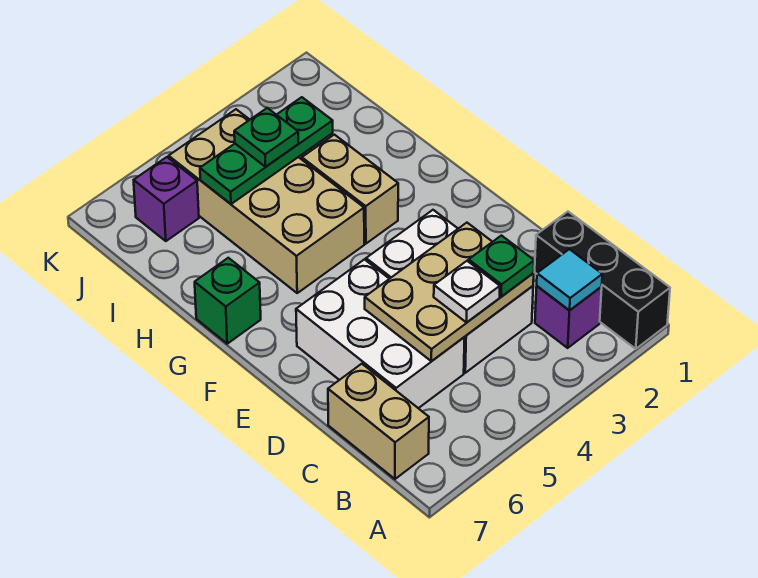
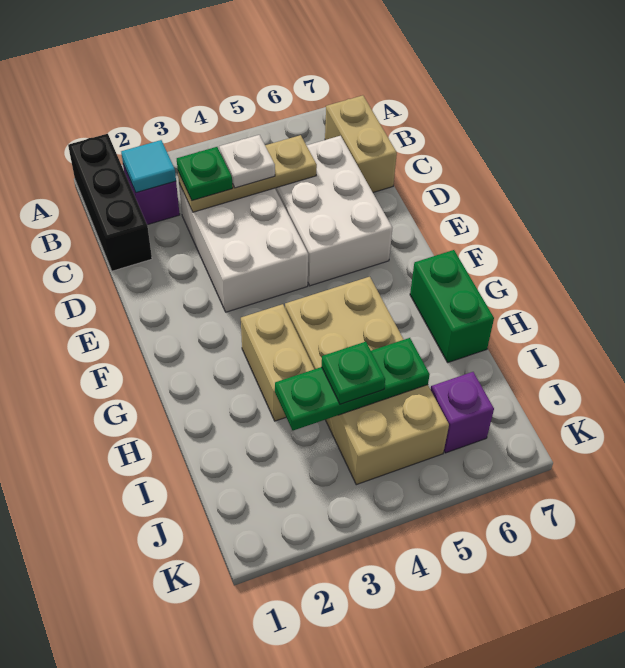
tan plate C3:D5 level 2 -> tan plate C3:C5 level 2
green brick G7 level 1 -> green brick G7:H7 level 1

